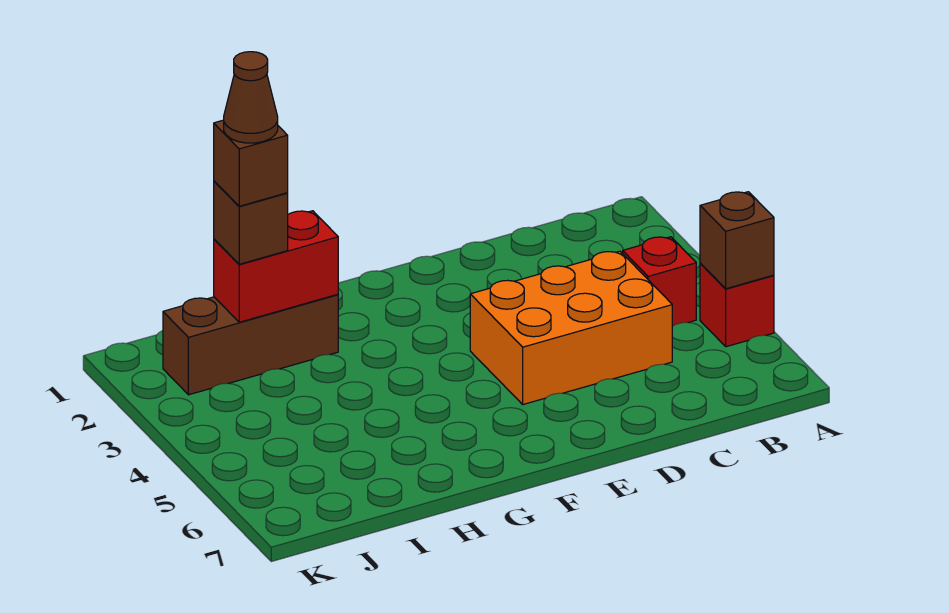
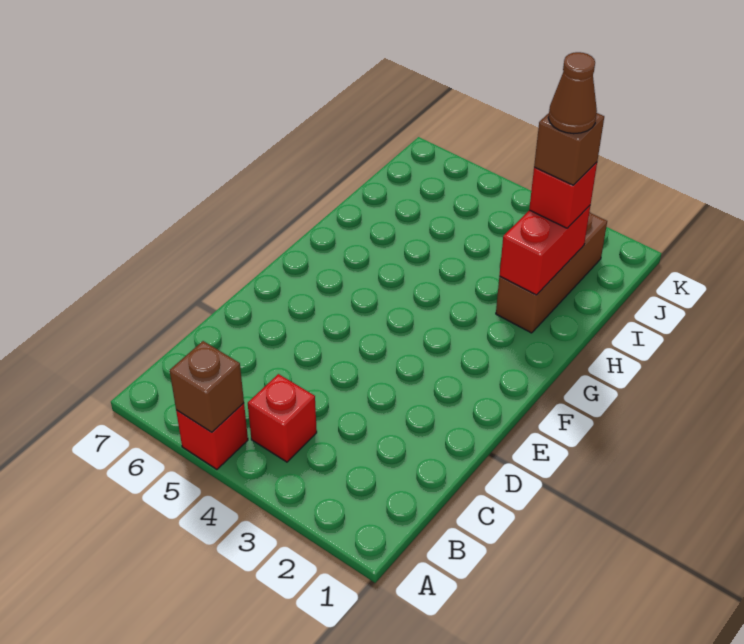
orange brick C4:E5 level 1 -> none
brown brick I2 level 3 -> red brick I2 level 3

